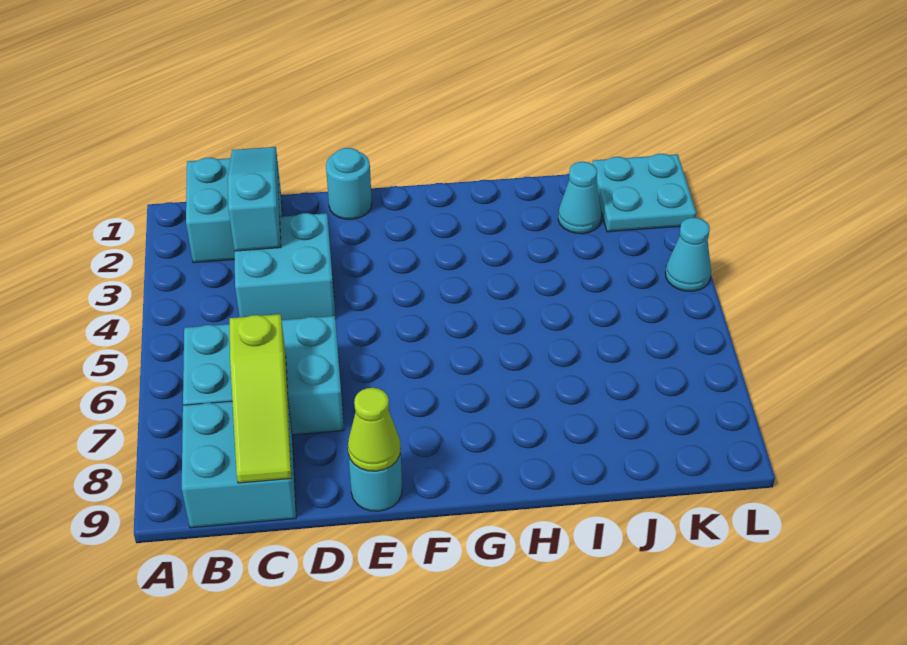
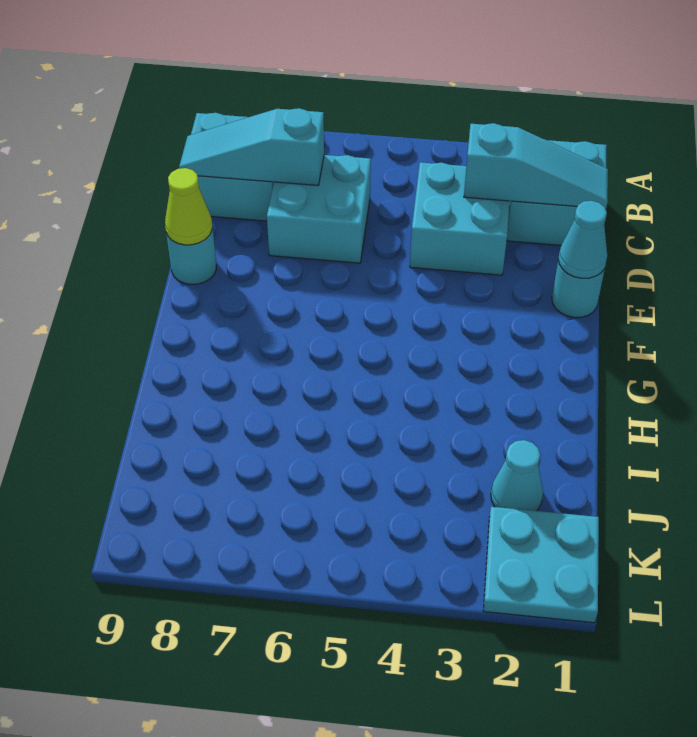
cyan brick B6:D7 level 1 -> cyan brick C6:D7 level 1
lime slope C7:C9 level 2 top 7 -> cyan slope C7:C9 level 2 top 7
cyan cone L4 level 1 -> cyan cone E1 level 2

